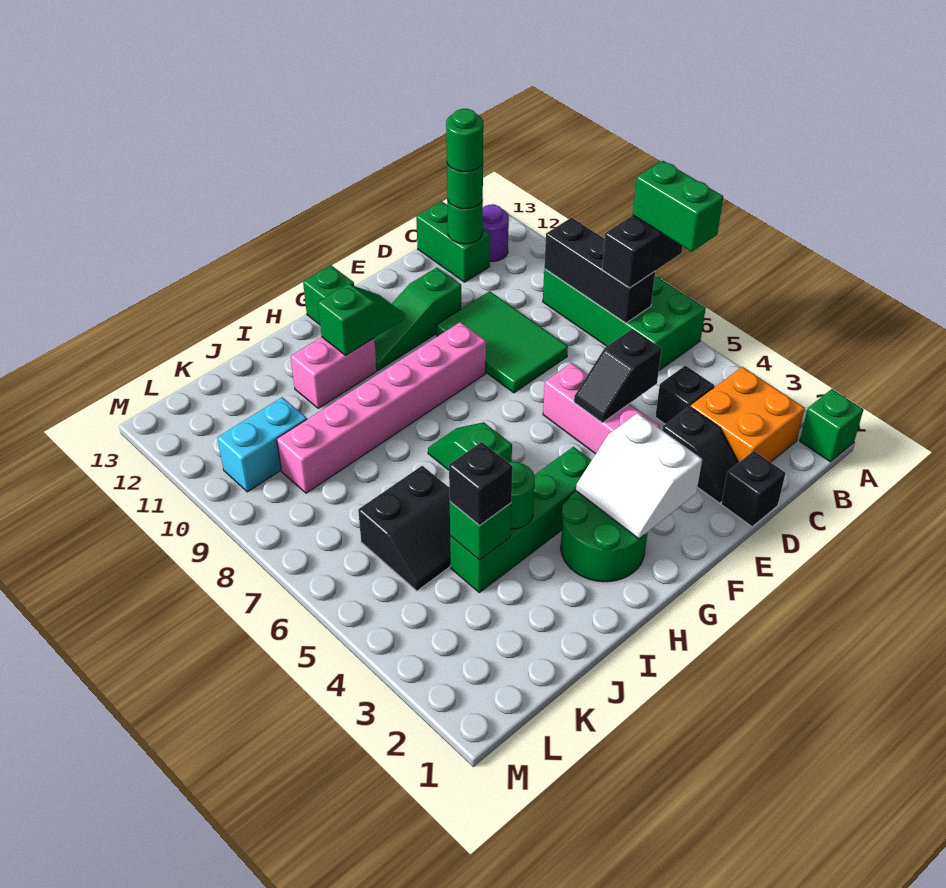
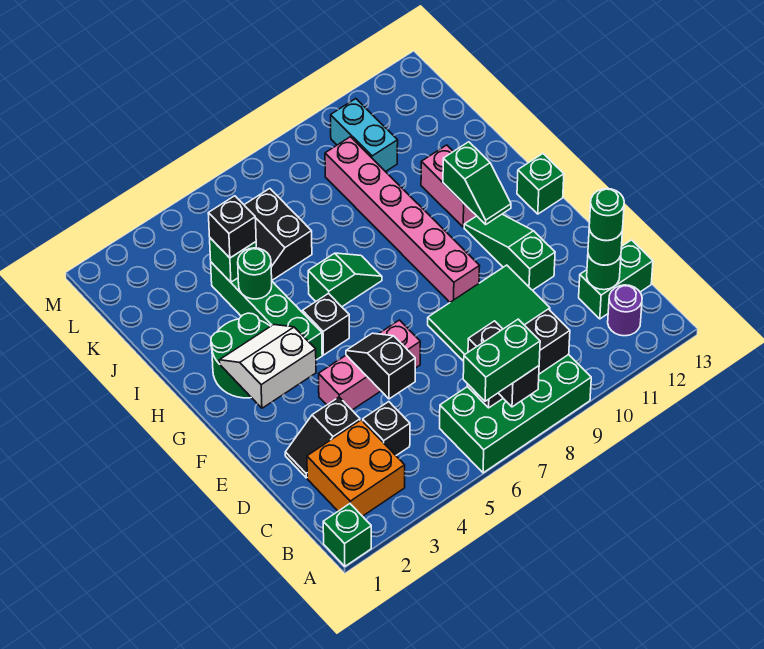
black brick D1 level 1 -> black brick G5 level 1

